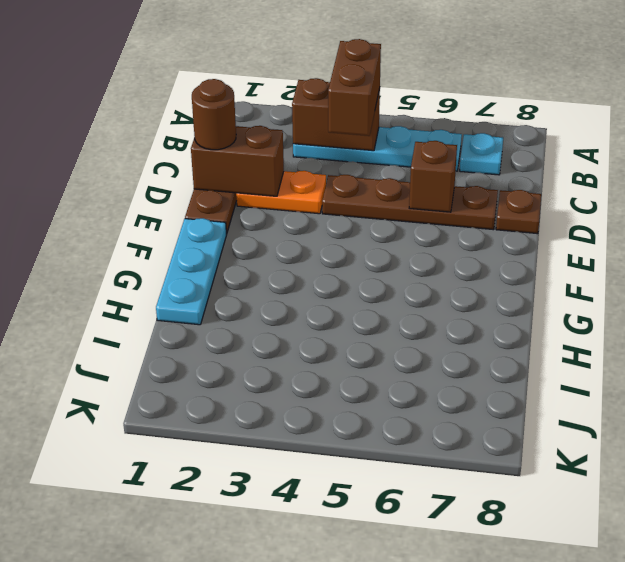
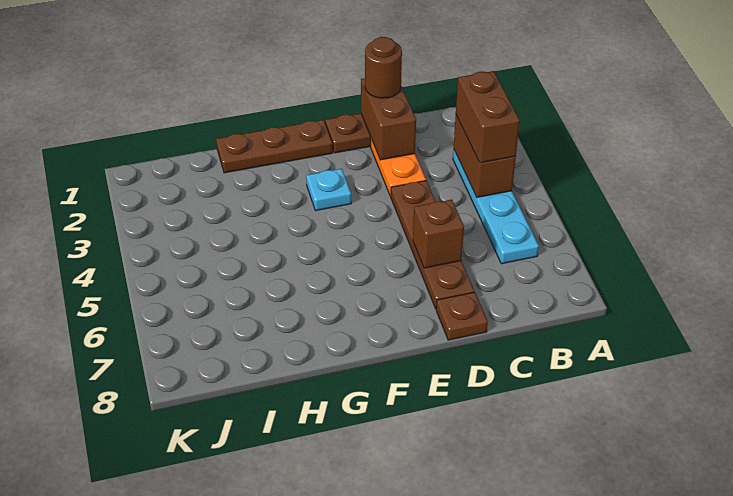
brown brick B4:C4 level 3 -> brown brick B3:B4 level 3
cyan plate B7 level 1 -> cyan plate F3 level 1
cyan plate F1:H1 level 1 -> brown plate F1:H1 level 1

